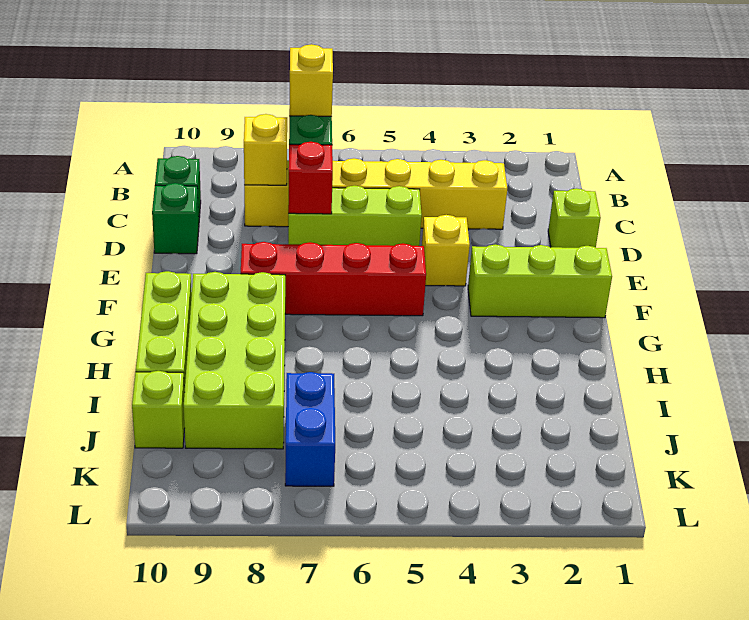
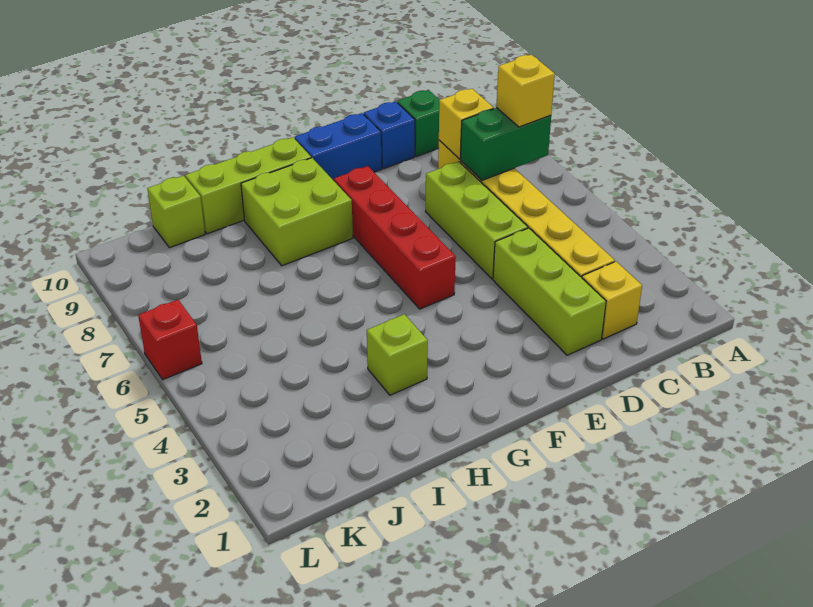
lime brick D1 level 1 -> lime brick H3 level 1
red brick D7 level 2 -> red brick L6 level 1
green brick D10 level 1 -> blue brick D10 level 1
yellow brick E4 level 1 -> yellow brick C2 level 1
lime brick F1:F3 level 1 -> lime brick D2:D4 level 1
lime brick G8:J9 level 1 -> lime brick G8:H9 level 1
blue brick J7:K7 level 1 -> blue brick E10:F10 level 1

